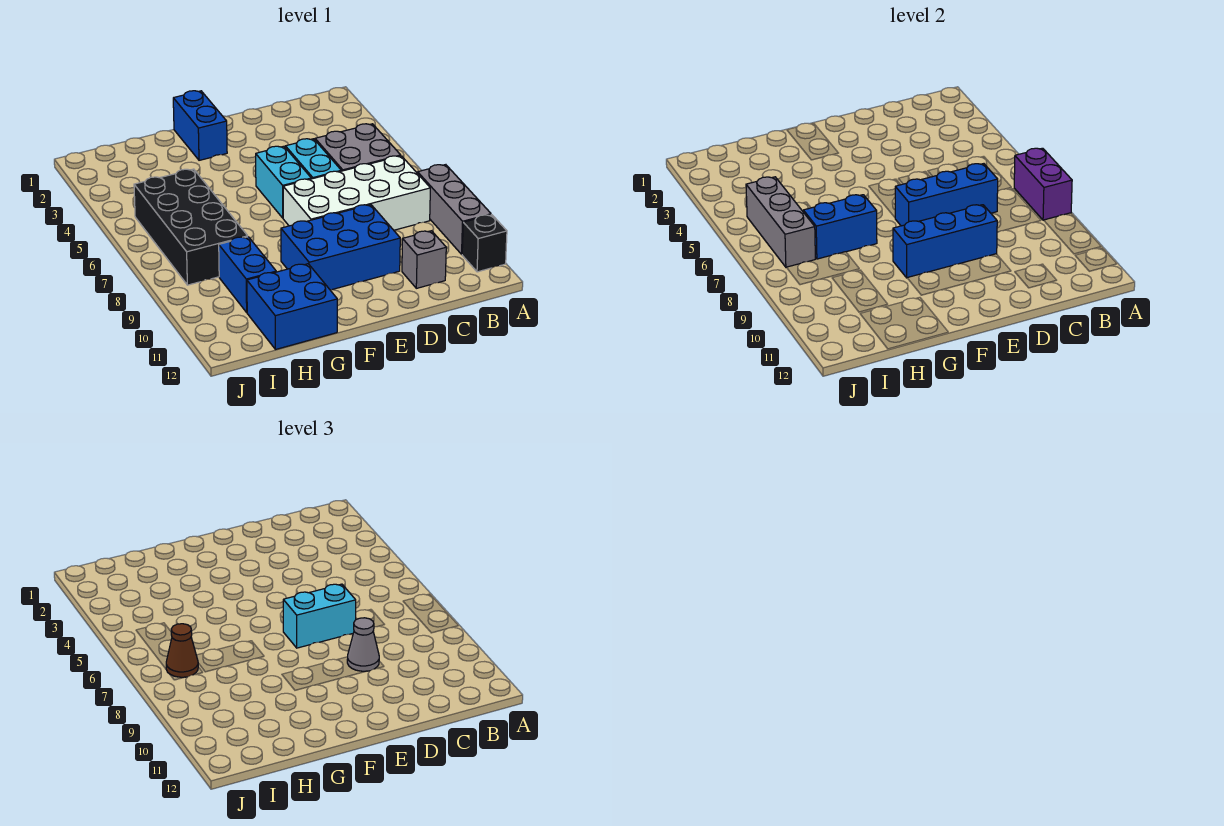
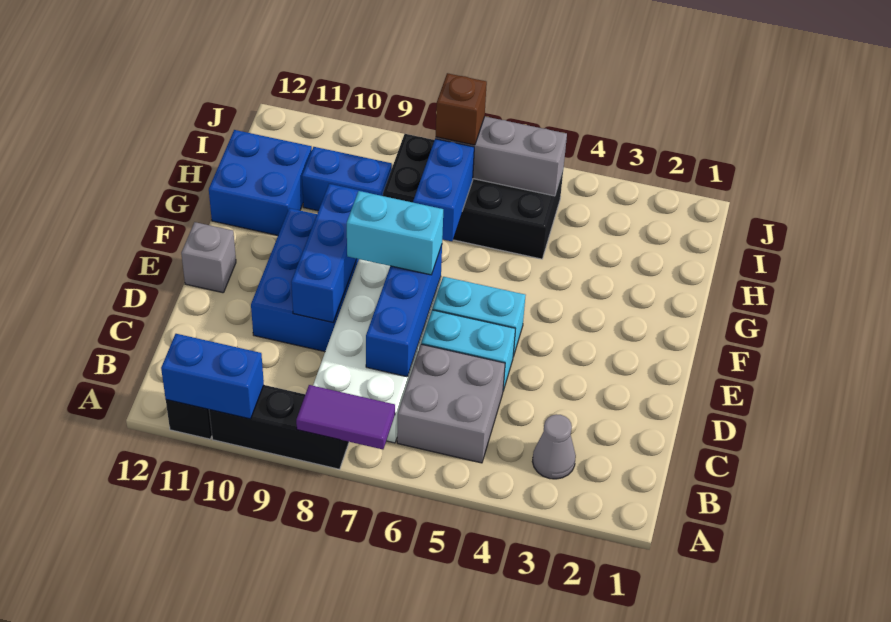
purple brick A7:A8 level 2 -> purple tile A7:A8 level 2
grey brick A8:A10 level 1 -> black brick A8:A10 level 1
grey brick C11 level 1 -> grey brick E12 level 1
cyan brick D7:E7 level 3 -> cyan brick E7:E8 level 3
grey cone D9 level 3 -> grey cone B3 level 1
blue brick F1:F2 level 1 -> blue brick A10:A11 level 2
brown cone I7 level 3 -> brown brick I7 level 3

